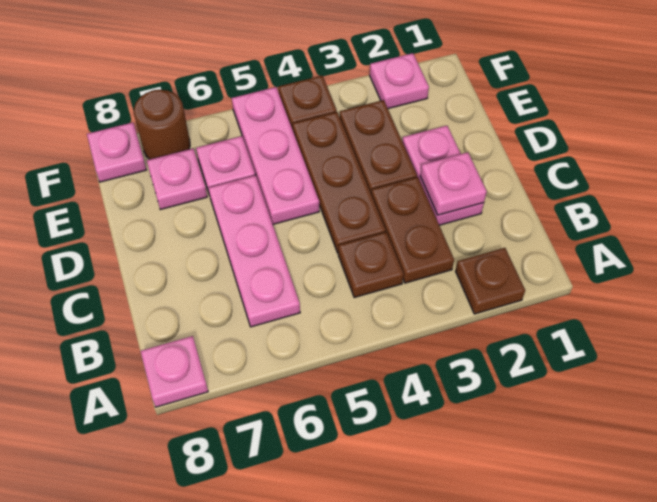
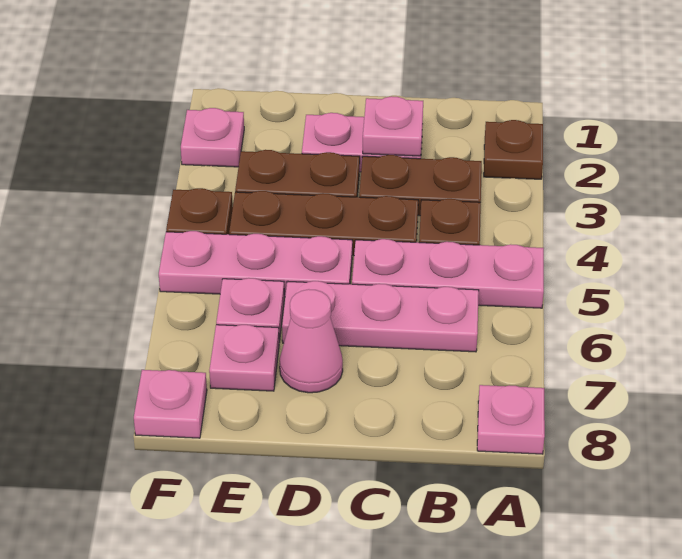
none -> pink plate A5:C5 level 1
none -> pink cone D7 level 1
brown round brick F7 level 1 -> none

